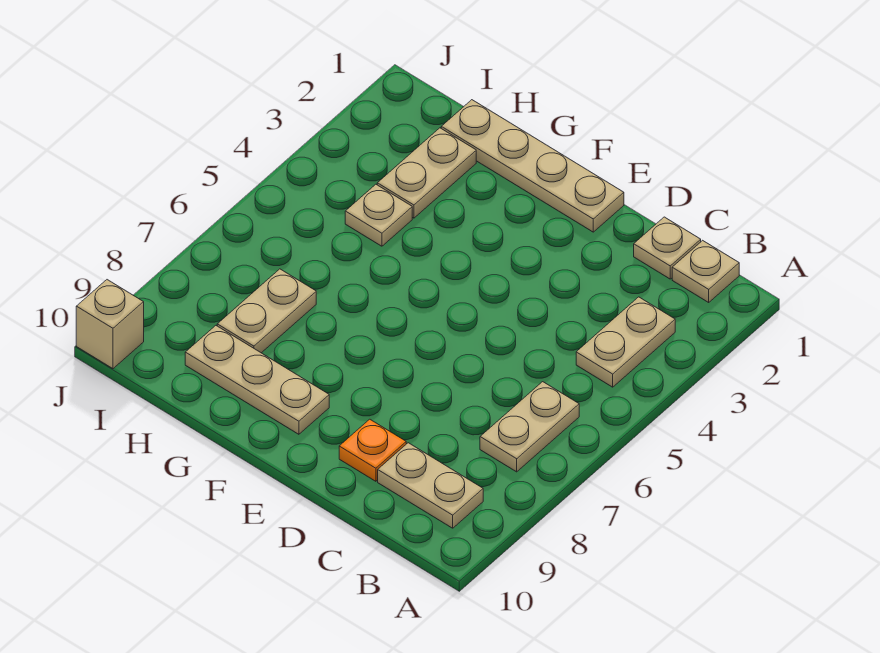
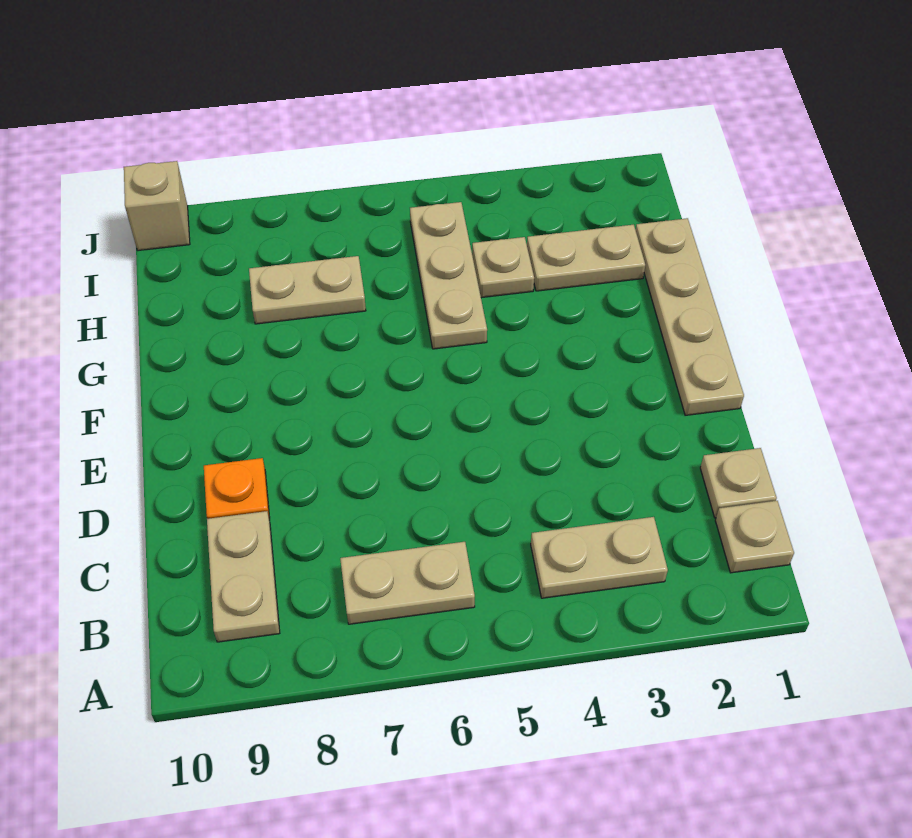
tan plate F9:H9 level 1 -> tan plate G5:I5 level 1

